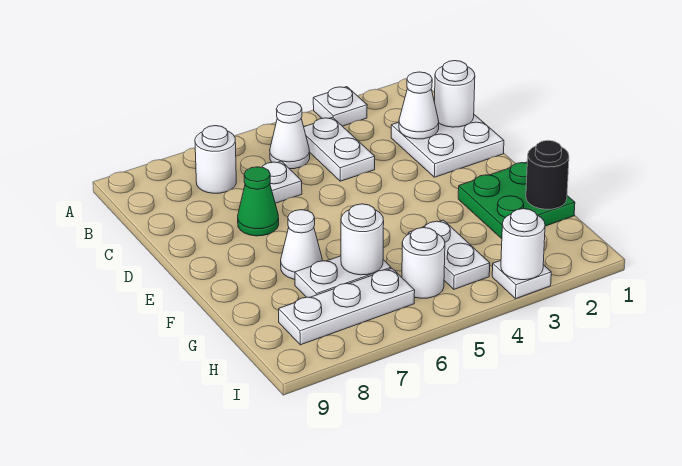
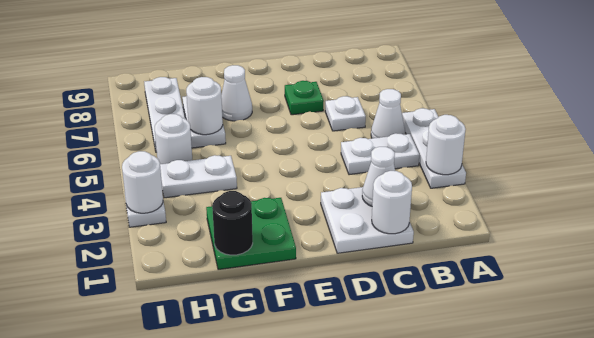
white plate A3 level 1 -> white plate A3:A5 level 1
white round brick B7 level 1 -> white round brick A3 level 2
green cone D7 level 1 -> green plate D7 level 1

